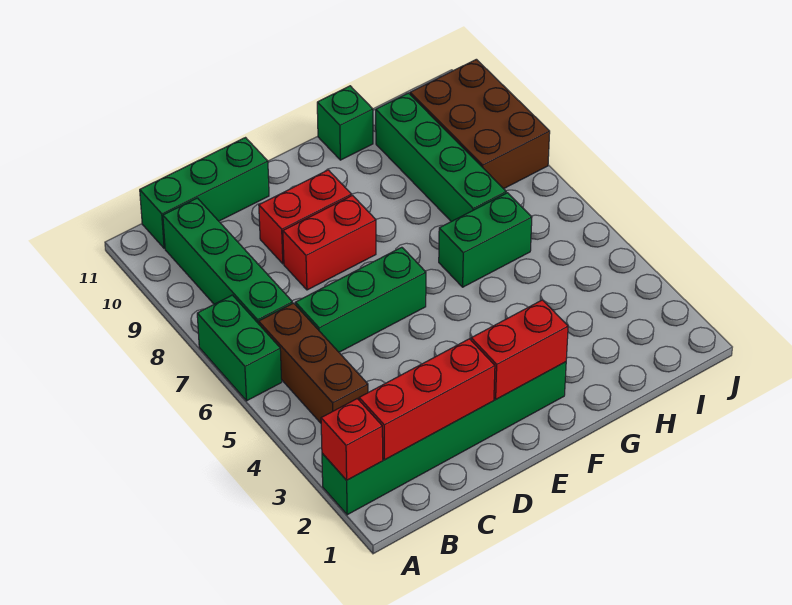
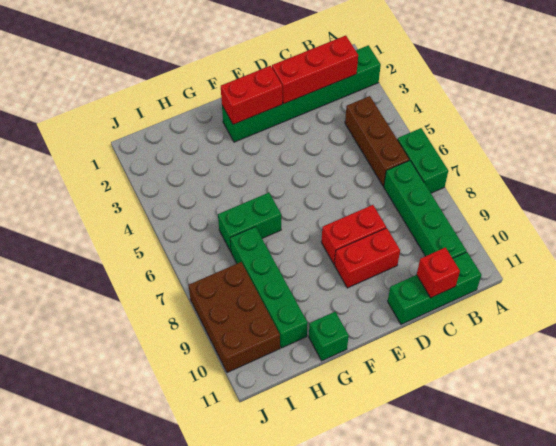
red brick A2 level 2 -> red brick C11 level 2
green brick C6:E6 level 1 -> none

